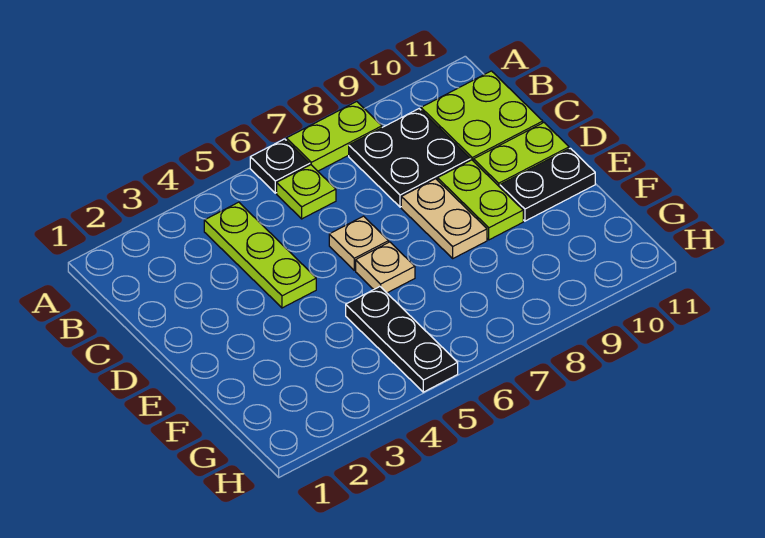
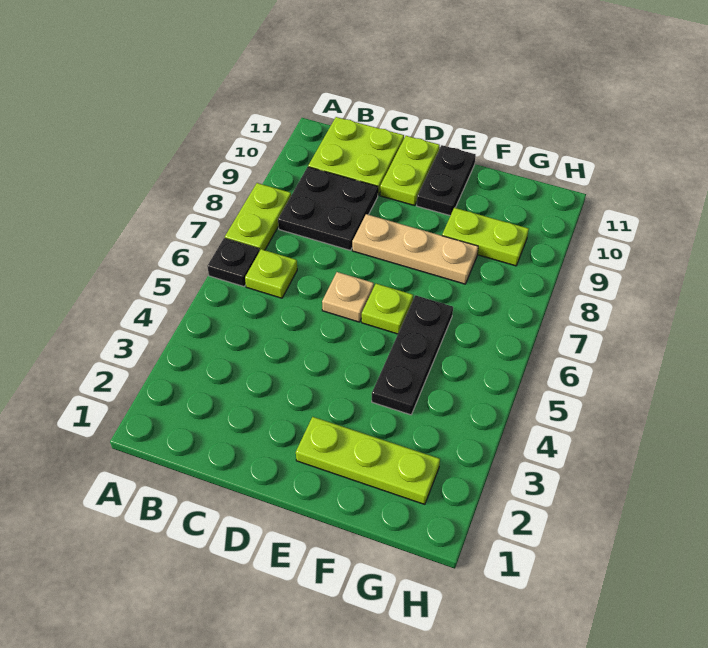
lime plate B4:D4 level 1 -> lime plate E2:G2 level 1
tan plate D8:E8 level 1 -> tan plate D8:F8 level 1
lime plate D9:E9 level 1 -> lime plate F9:G9 level 1
tan plate E6 level 1 -> lime plate E6 level 1
black plate F5:H5 level 1 -> black plate F4:F6 level 1

